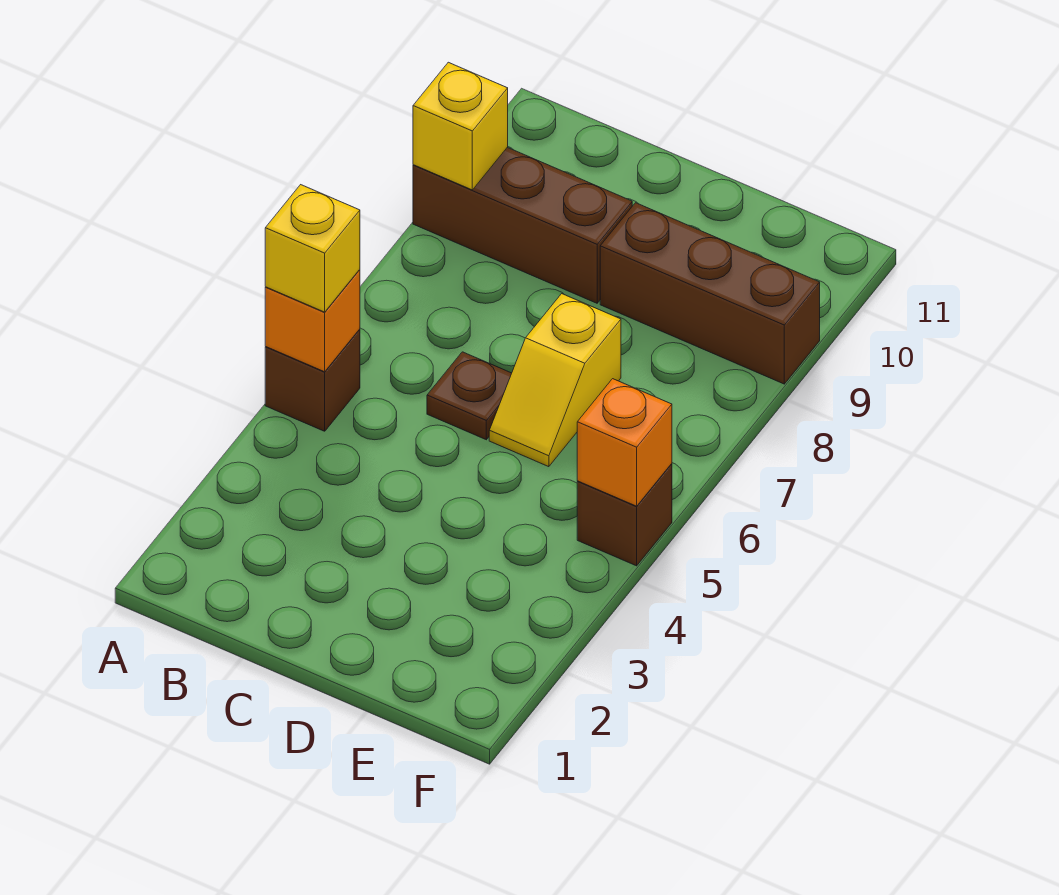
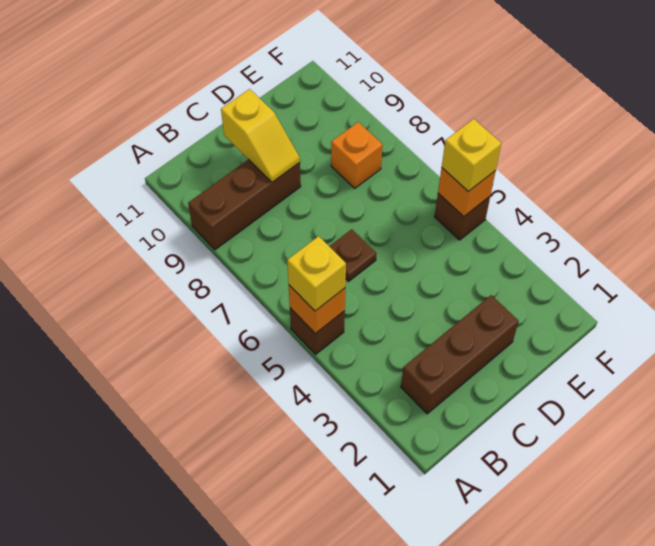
yellow brick A9 level 2 -> yellow brick F5 level 3
yellow slope D6:D7 level 1 top 7 -> yellow slope C9:C10 level 2 top 10
brown brick D9:F9 level 1 -> brown brick B2:D2 level 1
none -> orange brick E8 level 1

